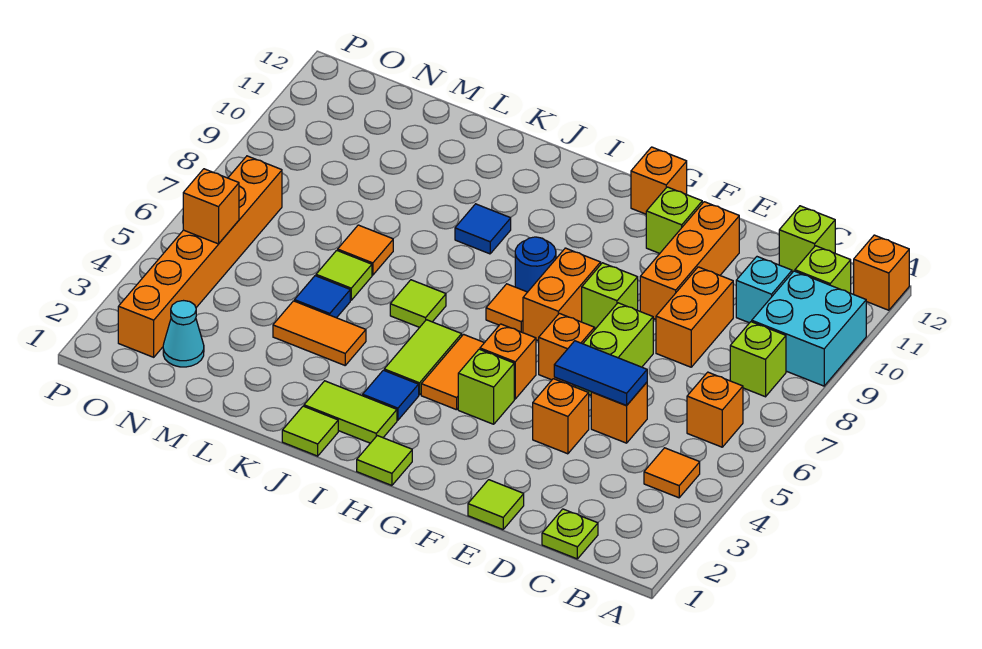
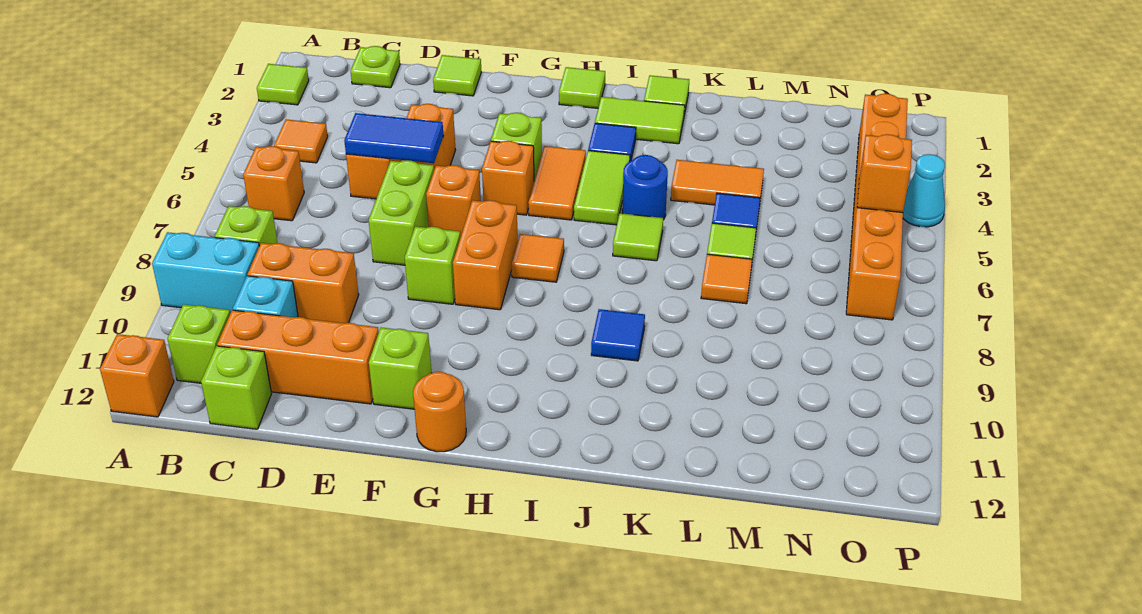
none -> lime tile A2 level 1
cyan brick A9:B10 level 1 -> cyan brick A9:B9 level 1
orange brick D8:D9 level 1 -> orange brick C9:D9 level 1
orange brick E9:E11 level 1 -> orange brick C11:E11 level 1
orange brick G12 level 1 -> orange round brick G12 level 1
blue round brick H8 level 1 -> blue round brick J5 level 1
cyan cone N2 level 1 -> cyan cone P4 level 1

